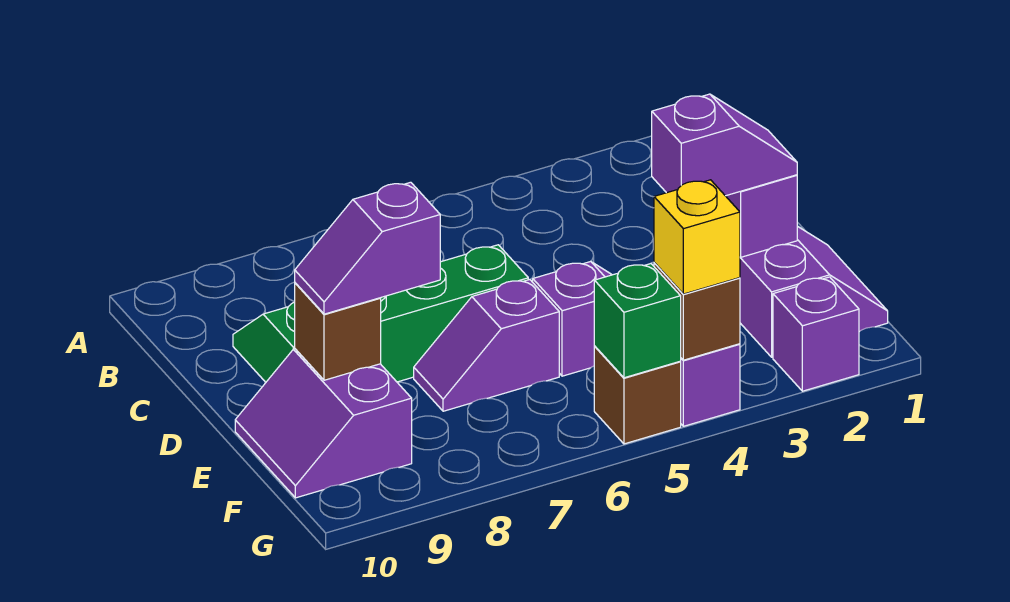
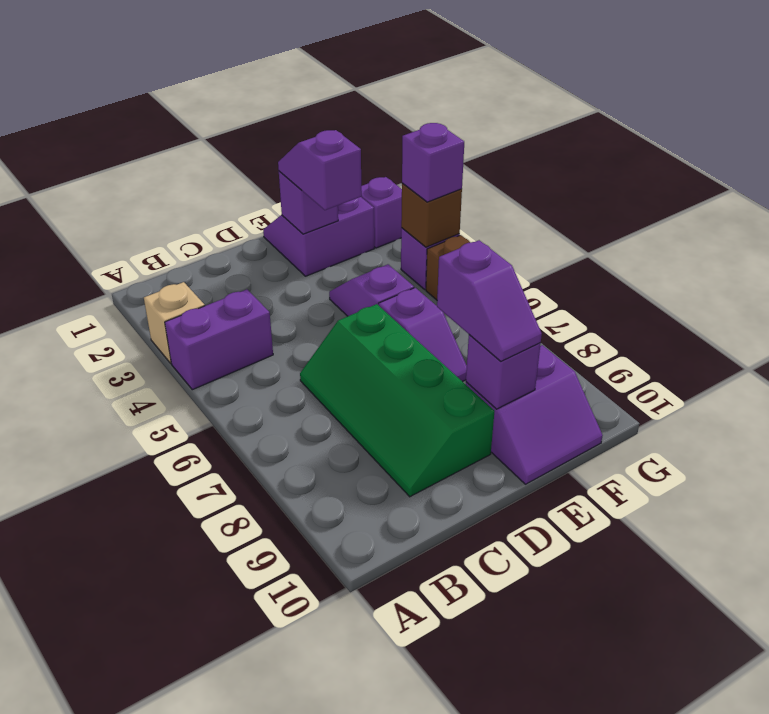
none -> tan brick A3 level 1
none -> purple brick A4:B4 level 1
brown brick E9 level 2 -> purple brick E9 level 2
yellow brick G4 level 3 -> purple brick G4 level 3
green brick G5 level 2 -> none

